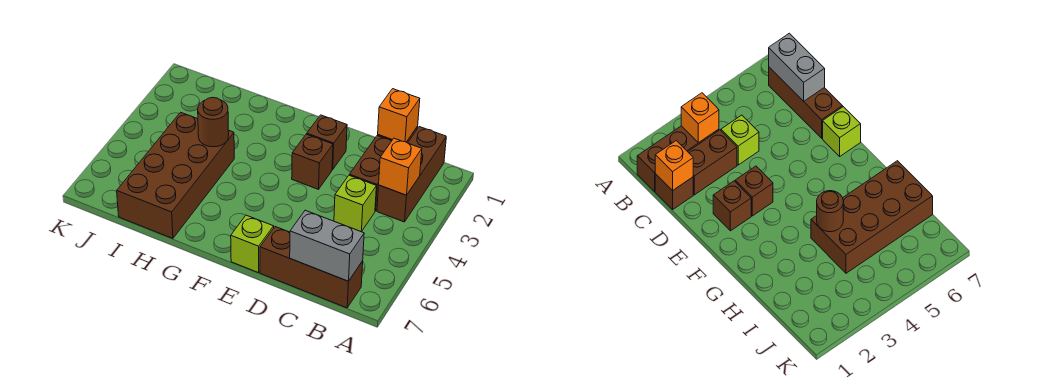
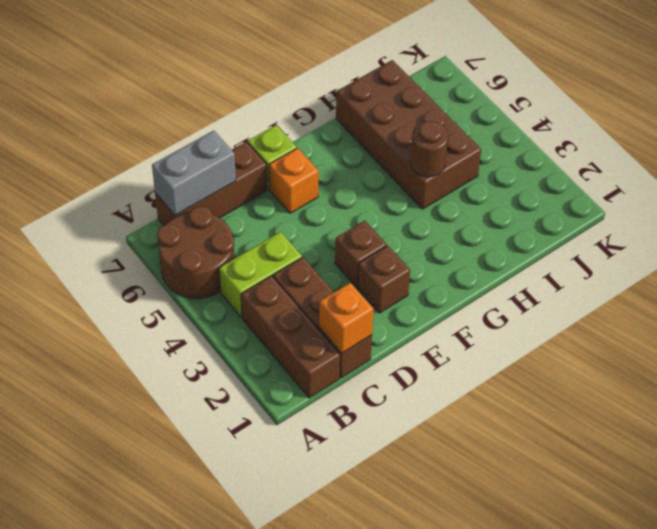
none -> brown round brick A5:B6 level 1
orange brick B3 level 2 -> orange brick E6 level 1
lime brick C4 level 1 -> lime brick B4:C4 level 1

